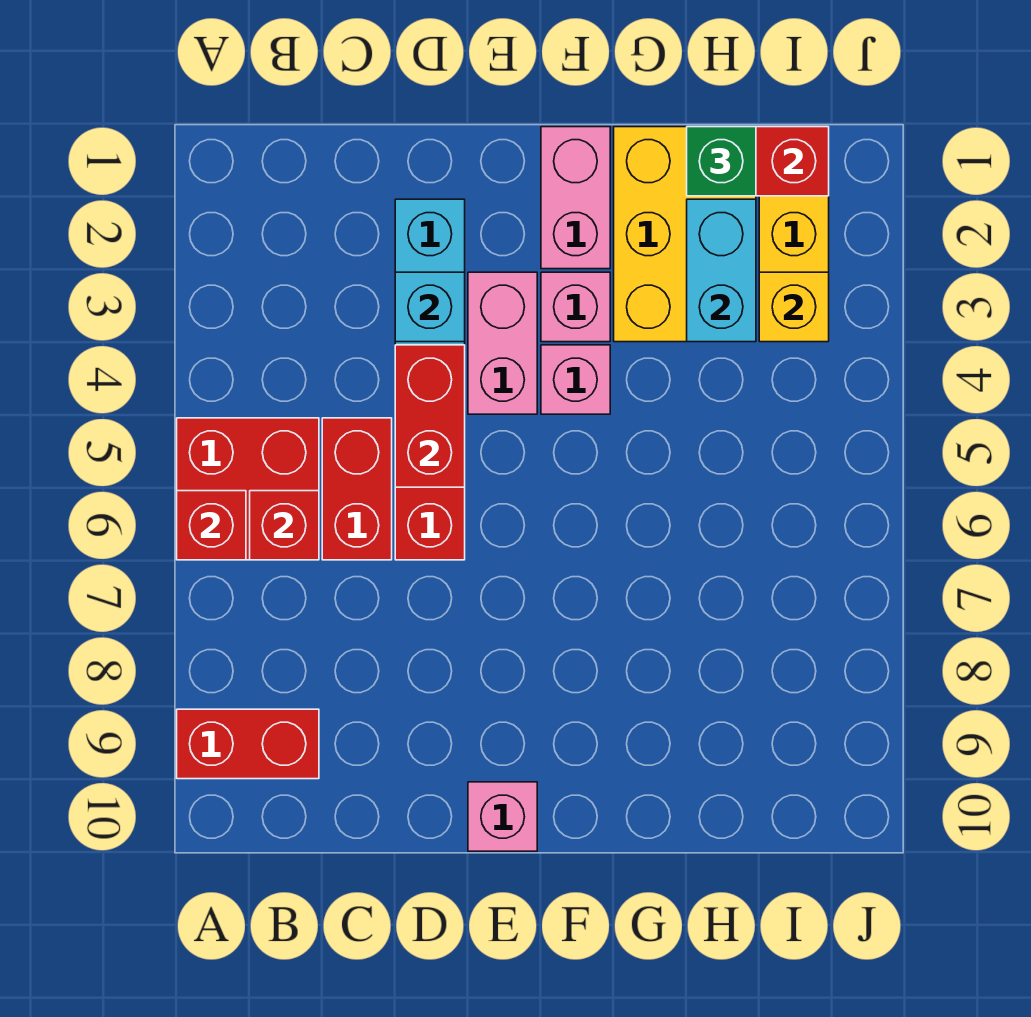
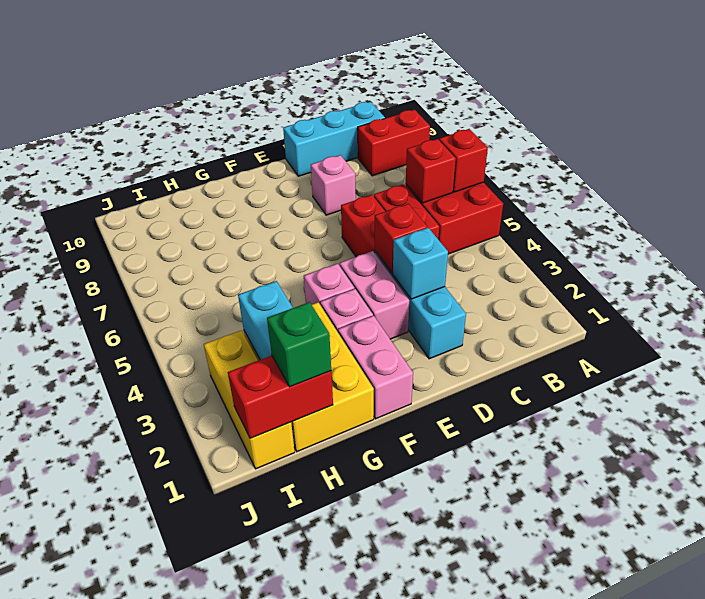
none -> cyan brick B10:D10 level 1
red brick D4:D5 level 2 -> red brick D4 level 2
pink brick E10 level 1 -> pink brick D8 level 1
yellow brick I3 level 2 -> none

